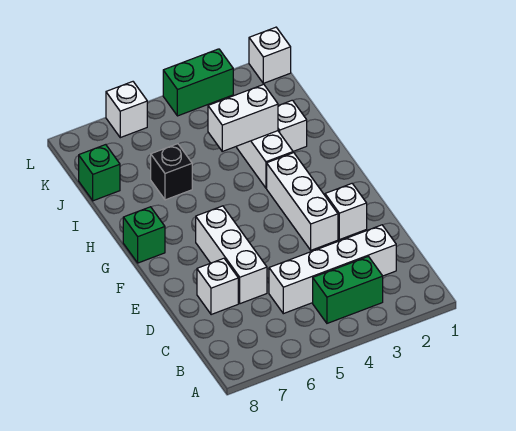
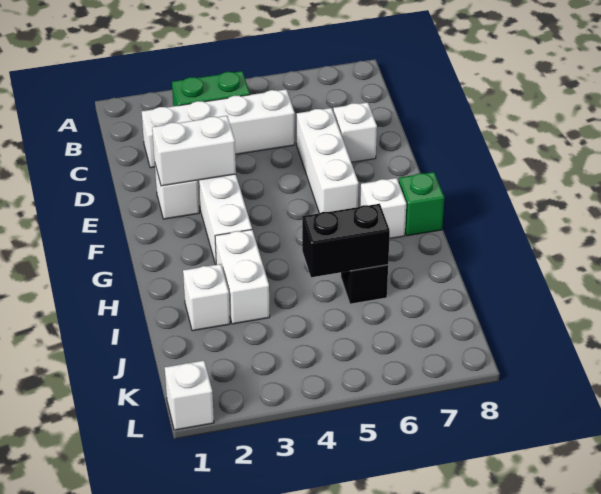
white brick I3:I4 level 2 -> white brick E2:E3 level 2
none -> black brick I5:I6 level 2
green brick J8 level 1 -> none
green brick L3:L4 level 1 -> none
white brick L6 level 1 -> white brick G7 level 1

